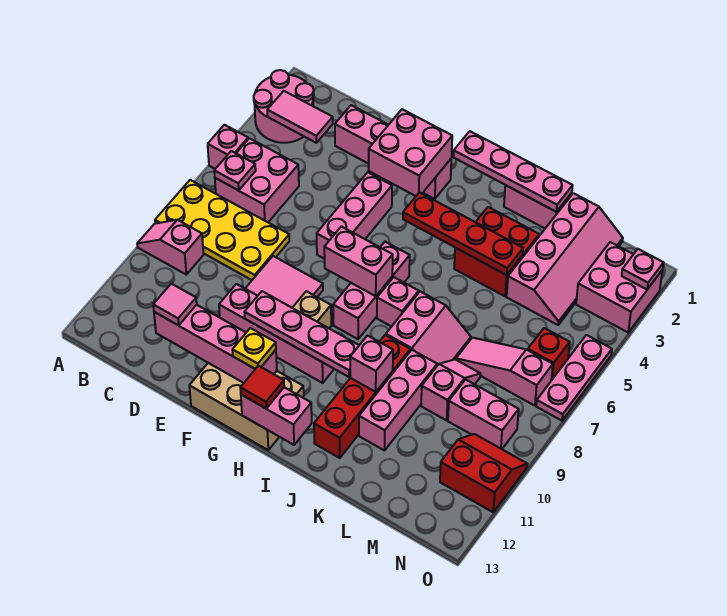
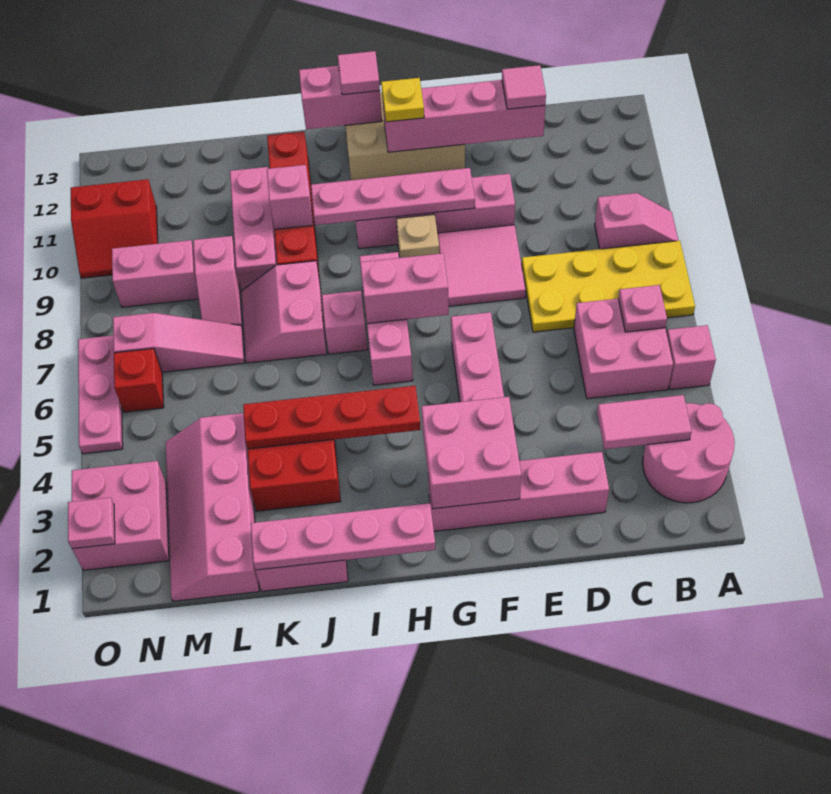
red tile H13 level 3 -> pink tile H13 level 3

